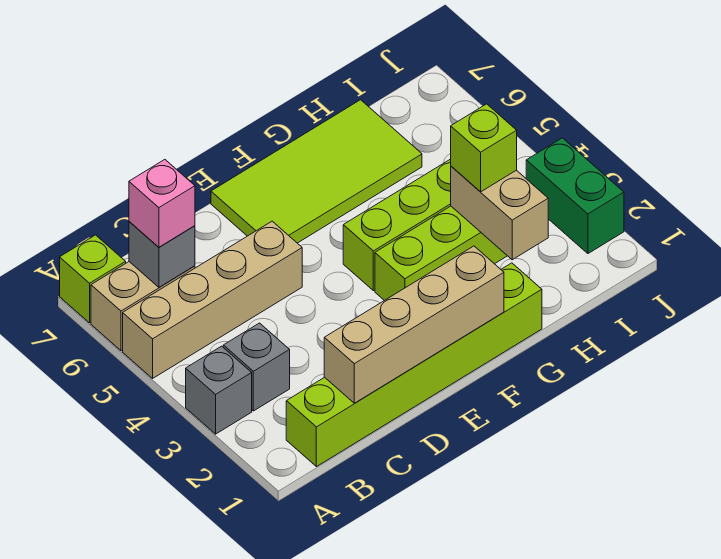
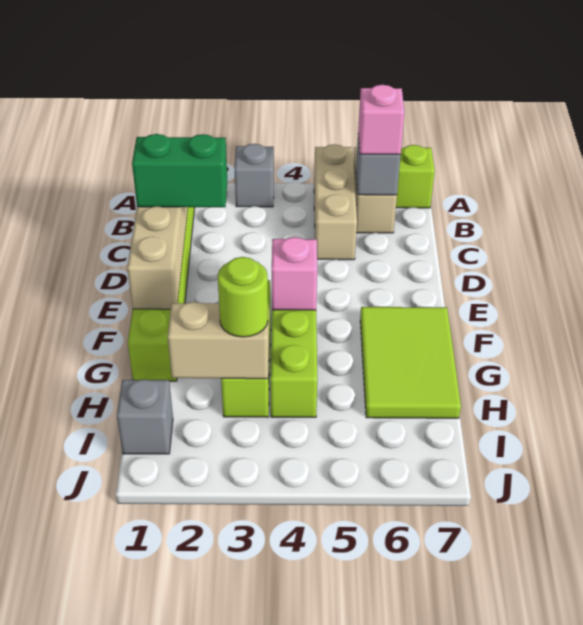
tan brick A5:D5 level 1 -> tan brick A5:C5 level 1
grey brick B3 level 1 -> grey brick I1 level 1
lime tile E6:H7 level 1 -> lime tile F6:H7 level 1
none -> pink brick F4 level 2
lime brick H3 level 3 -> lime round brick H3 level 3
green brick J2:J3 level 1 -> green brick D1:D2 level 3

